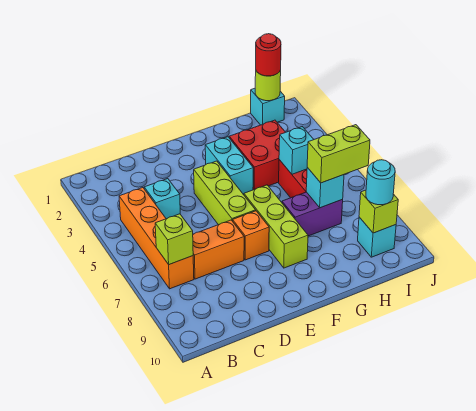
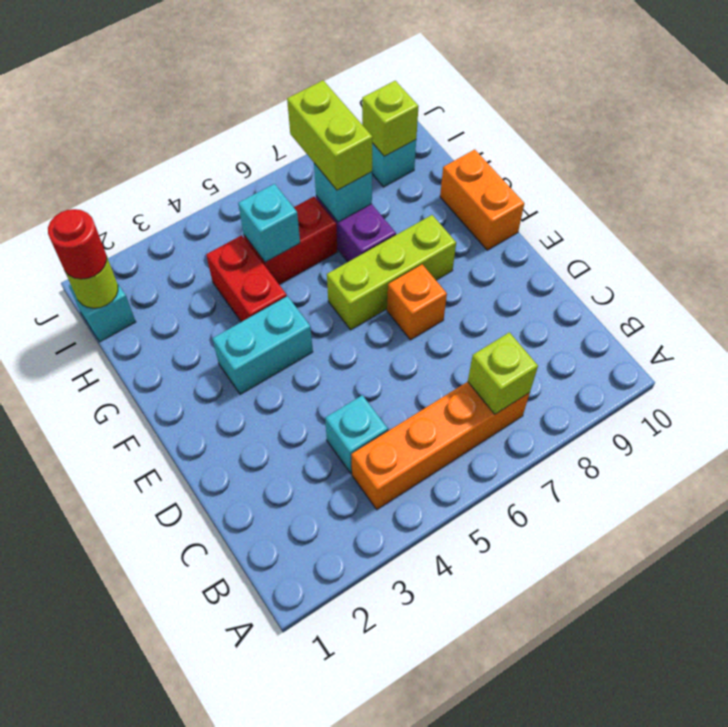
orange brick C7:D7 level 1 -> orange brick F10:G10 level 1
lime brick E4:E6 level 1 -> none
red brick G3:H4 level 1 -> red brick G4:H4 level 1
cyan round brick I9 level 3 -> none

